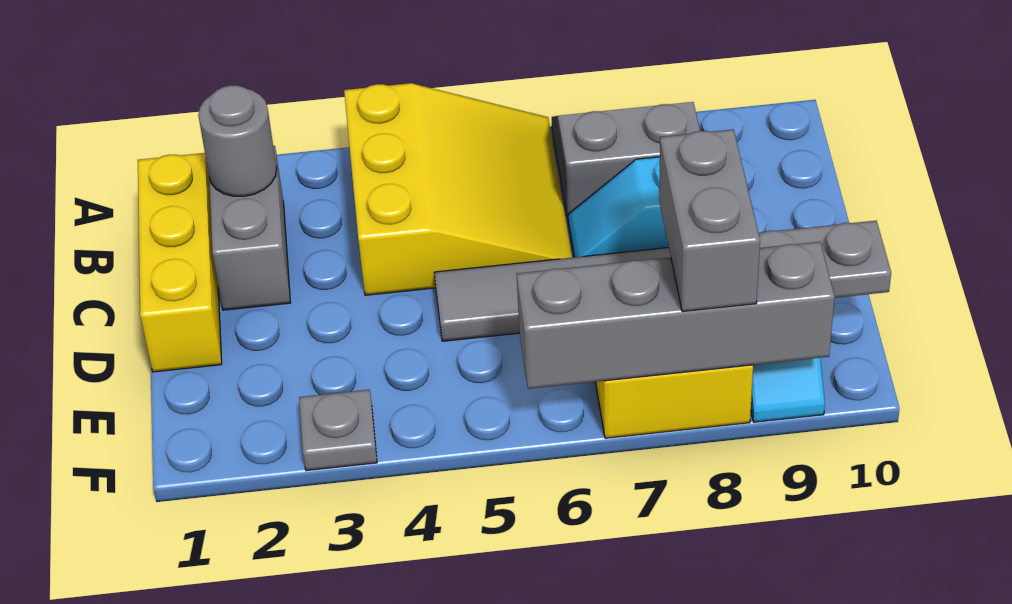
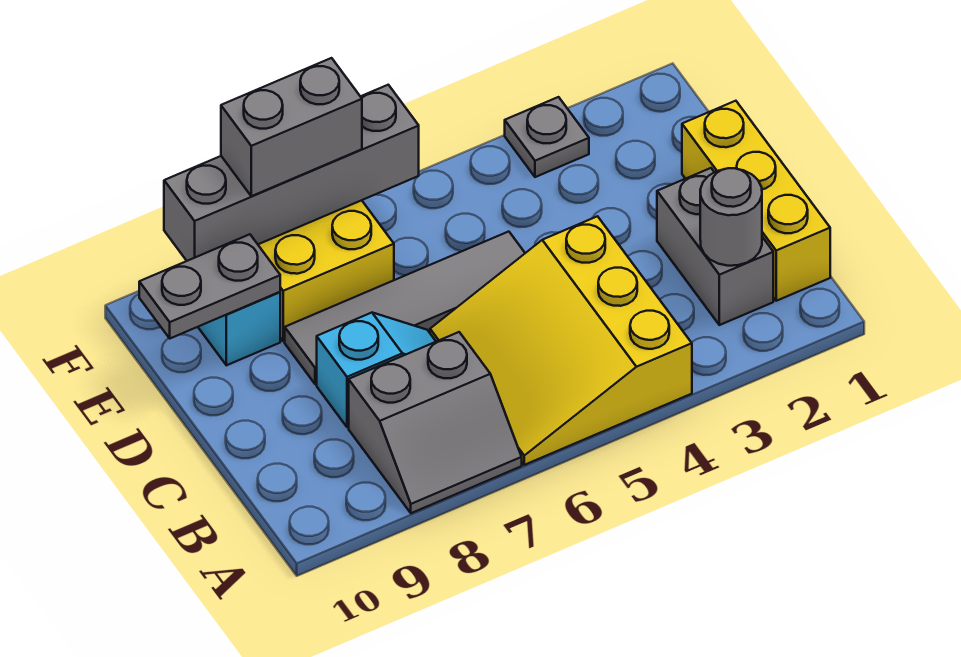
grey brick E8:F8 level 3 -> grey brick F7:F8 level 3

